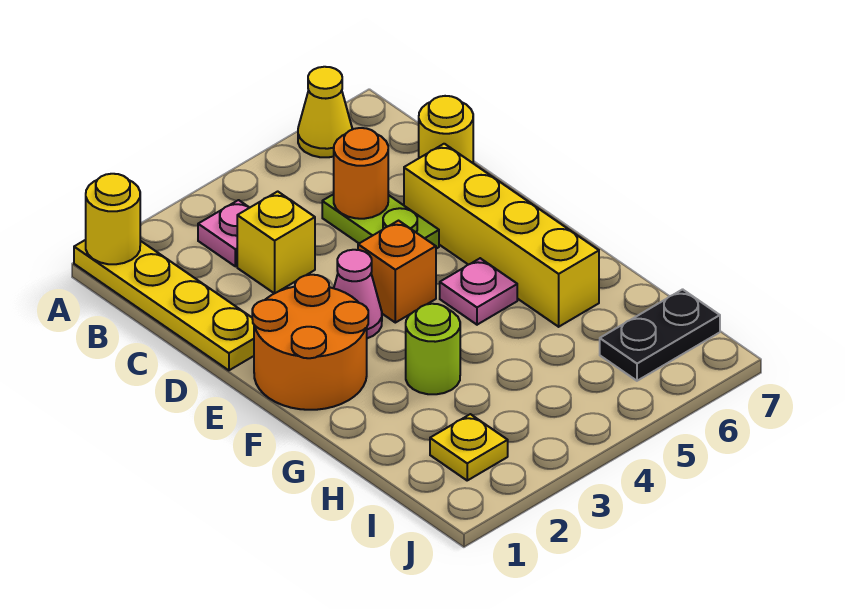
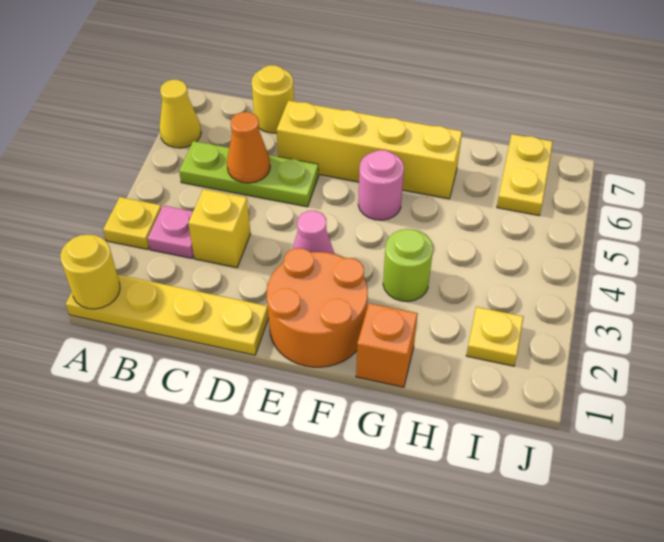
none -> yellow plate A3 level 1
lime plate C5:D5 level 1 -> lime plate B5:D5 level 1
orange round brick C5 level 2 -> orange cone C5 level 2
orange brick E4 level 1 -> orange brick G1 level 1
pink plate F5 level 1 -> pink round brick F5 level 1
black plate I6:I7 level 1 -> yellow plate I6:I7 level 1

